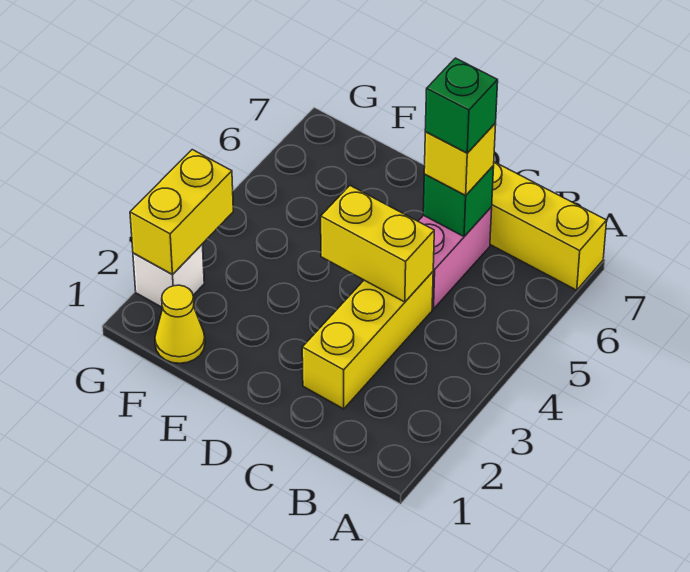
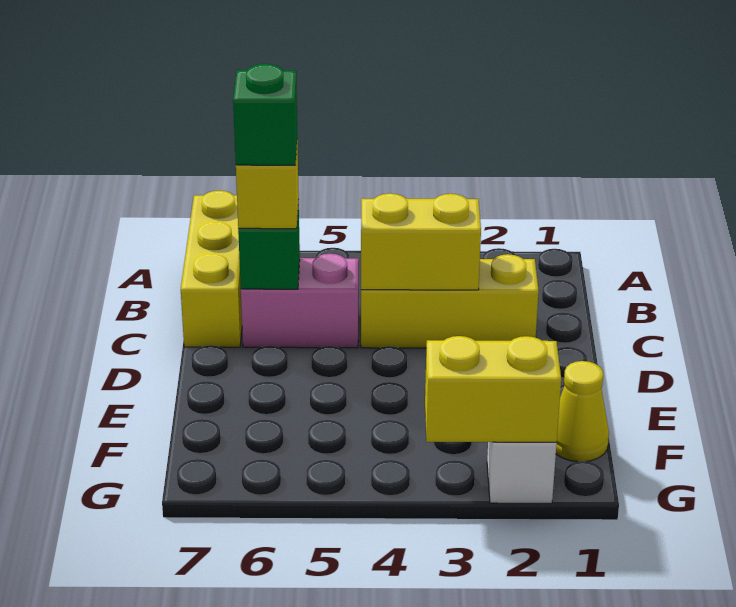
yellow brick C4:D4 level 2 -> yellow brick C3:C4 level 2

